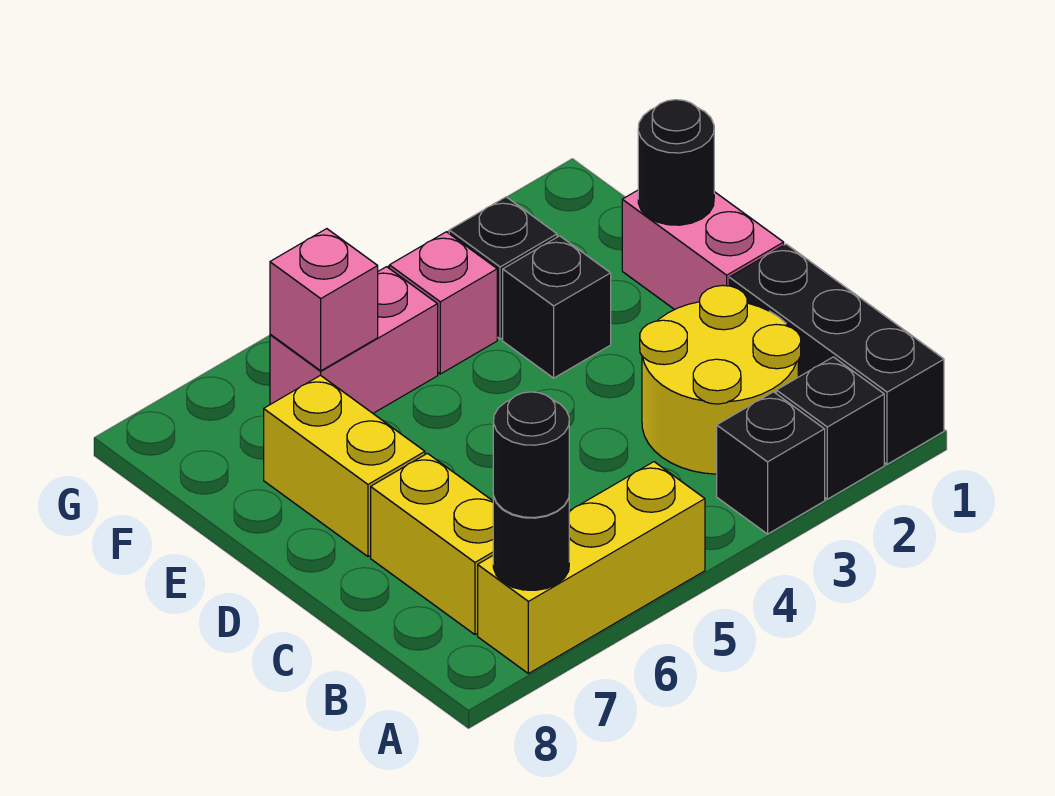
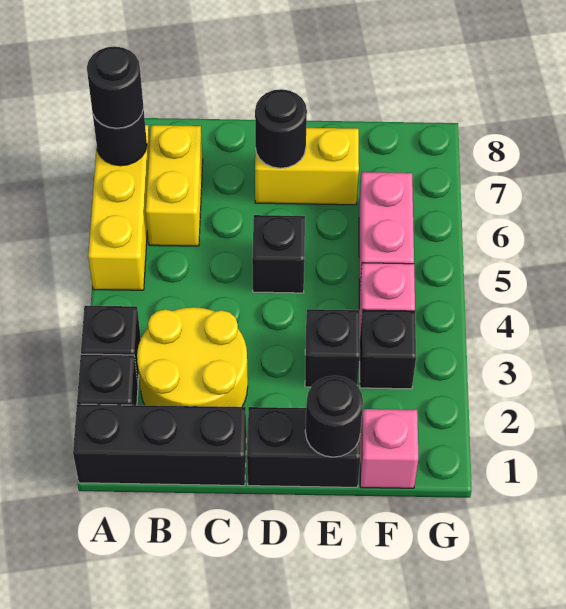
yellow brick B7:C7 level 1 -> yellow brick B6:B7 level 1
pink brick D1:E1 level 1 -> black brick D1:E1 level 1
none -> black brick D5 level 1
none -> black round brick D7 level 2
pink brick F6 level 2 -> pink brick F1 level 1

